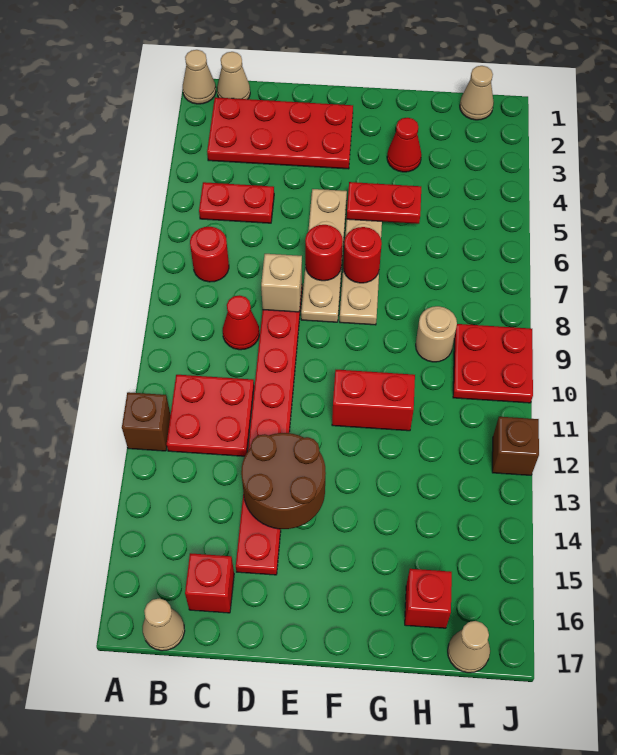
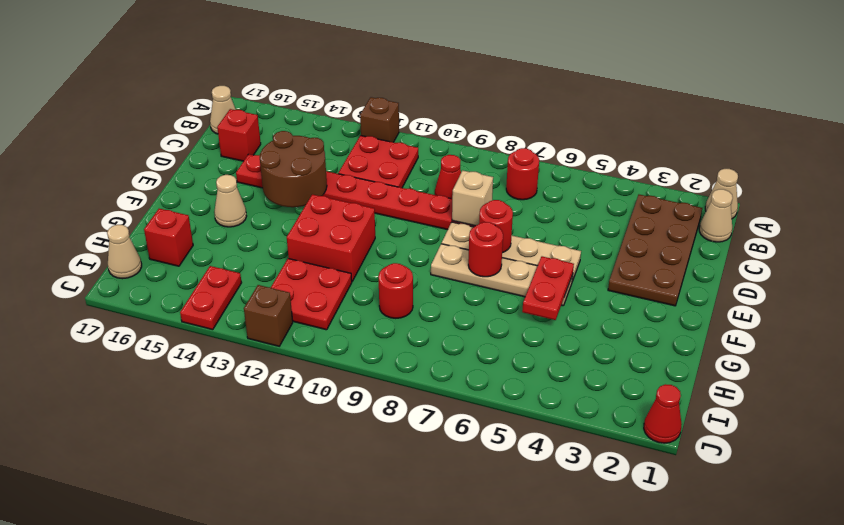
red plate B2:E3 level 1 -> brown plate B2:E3 level 1
red plate B5:C5 level 1 -> red plate I14:J14 level 1
red brick F11:G11 level 1 -> red brick F11:G12 level 1
red cone G3 level 1 -> red cone J1 level 1
tan round brick H9 level 1 -> red round brick H9 level 1
tan cone I1 level 1 -> tan cone F15 level 1
red plate I9:J10 level 1 -> red plate H11:I12 level 1

